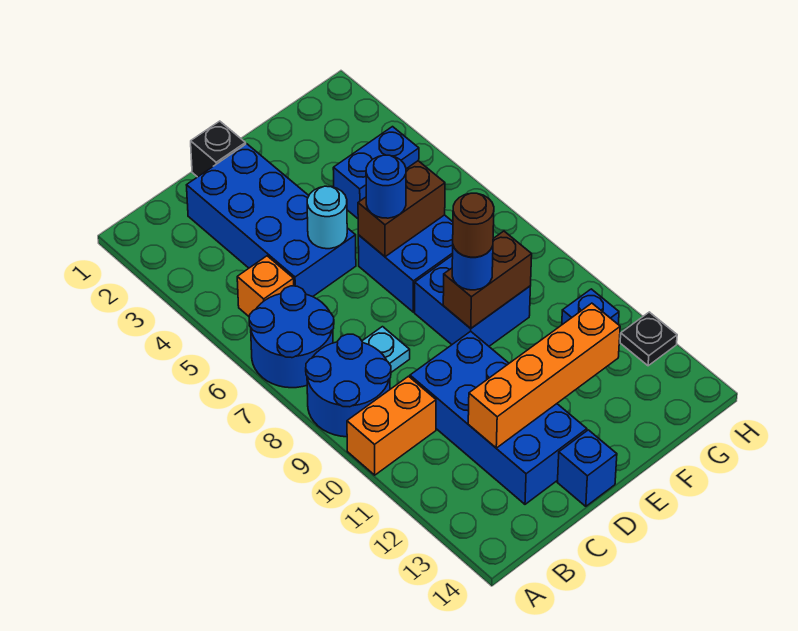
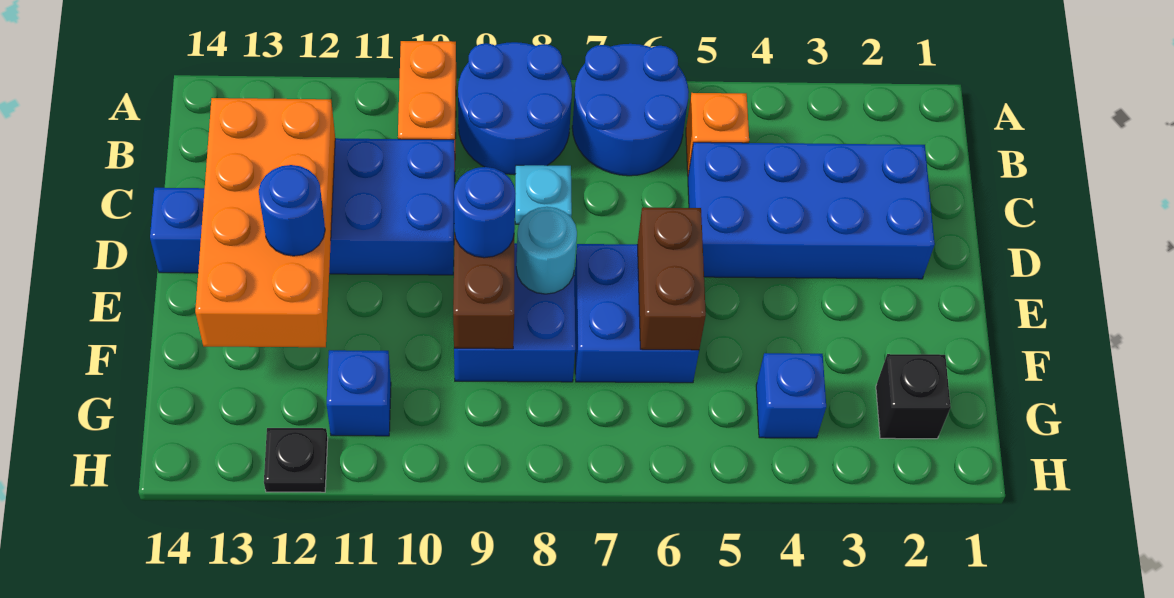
orange brick C12:F12 level 2 -> orange brick C12:F13 level 2
black brick D1 level 1 -> black brick G2 level 1
cyan round brick D5 level 2 -> cyan round brick E8 level 2
blue round brick E6 level 3 -> blue round brick E12 level 3
brown round brick E9 level 4 -> none
blue brick F4:G4 level 1 -> blue brick G4 level 1

